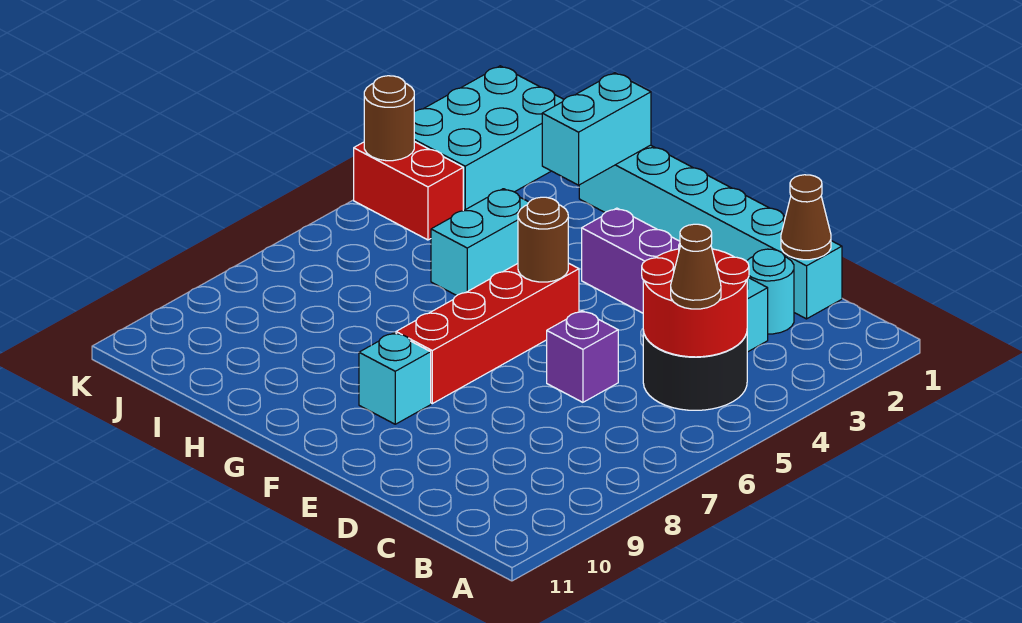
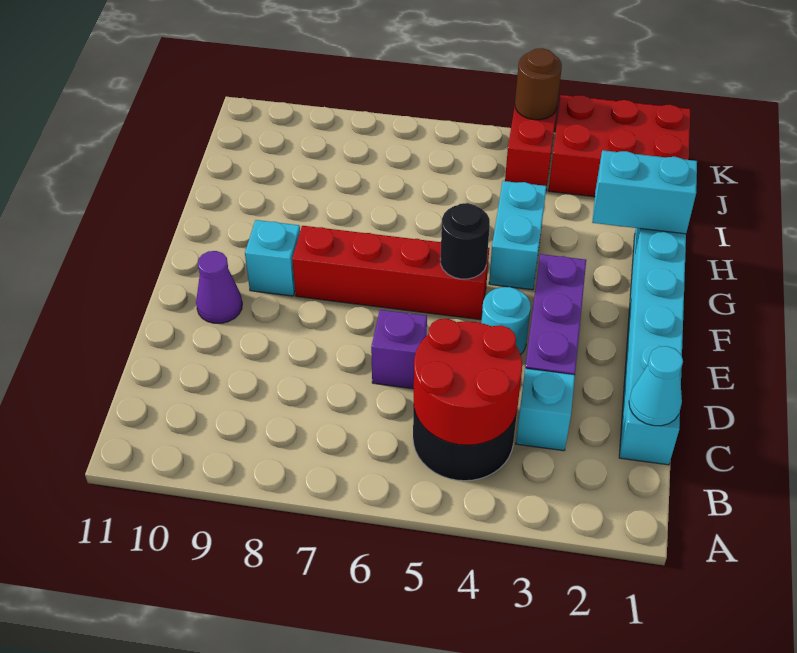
brown cone B5 level 3 -> none
brown cone C1 level 2 -> cyan cone C1 level 2
cyan round brick C2 level 1 -> cyan round brick E4 level 1
none -> purple cone E10 level 1
brown round brick F5 level 2 -> black round brick F5 level 2
cyan brick H4:H5 level 1 -> cyan brick G4:H4 level 1
cyan brick J1:K3 level 1 -> red brick J1:K3 level 1

